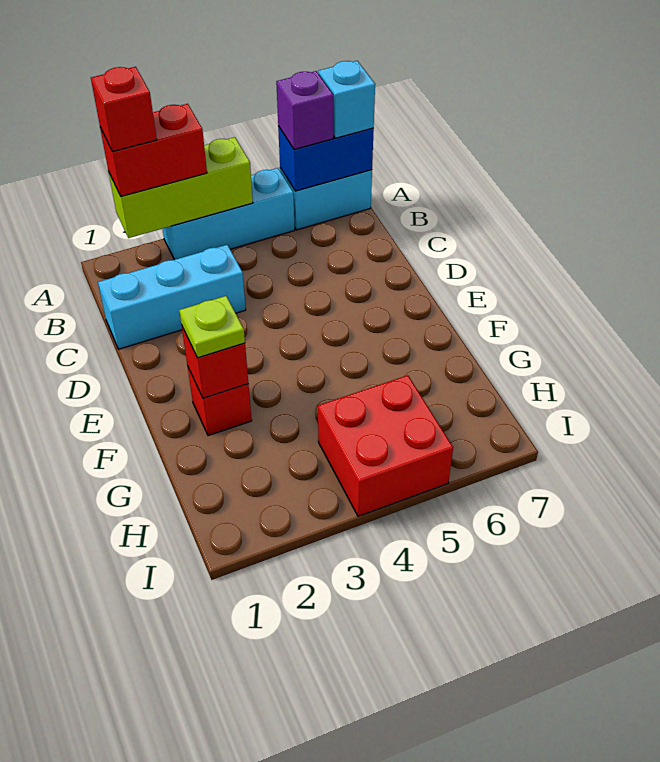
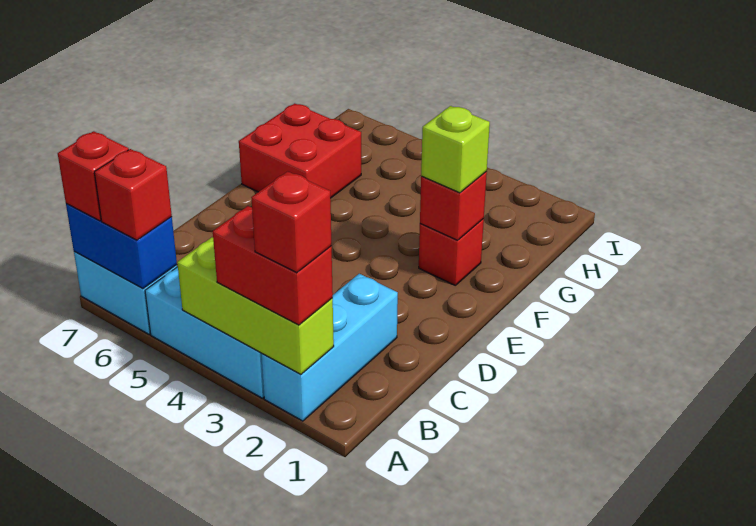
purple brick A6 level 3 -> red brick A6 level 3
cyan brick A7 level 3 -> red brick A7 level 3
cyan brick C1:C3 level 1 -> cyan brick A2:C2 level 1
lime plate F2 level 3 -> lime brick F2 level 3
red brick H4:I5 level 1 -> red brick F6:G7 level 1

